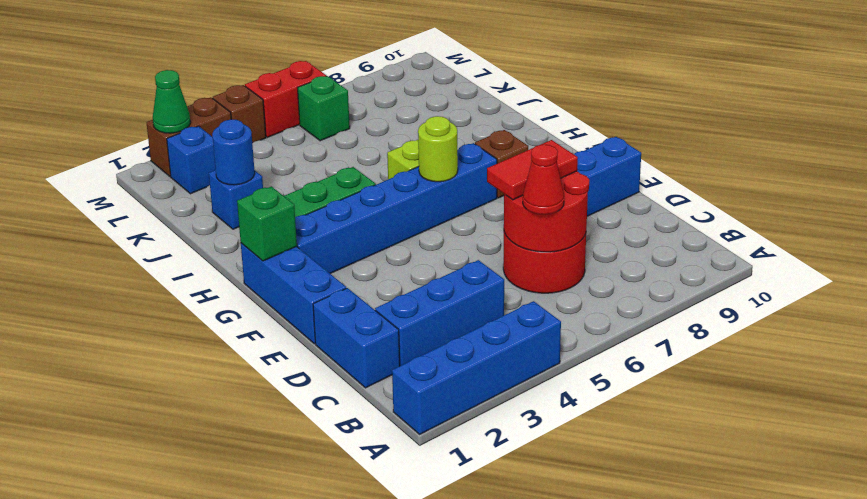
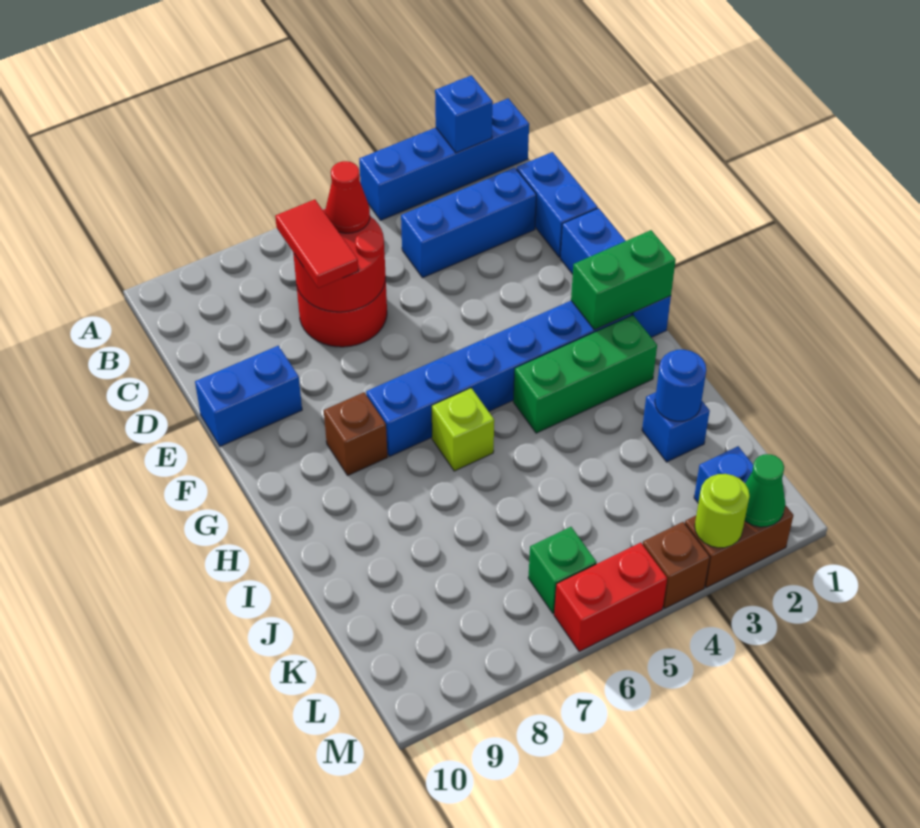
none -> blue brick A2 level 2
red tile D6:D7 level 3 -> red tile C7:D7 level 3
green brick G1 level 2 -> green brick G1:G2 level 2
lime round brick G6 level 2 -> lime round brick M3 level 2

